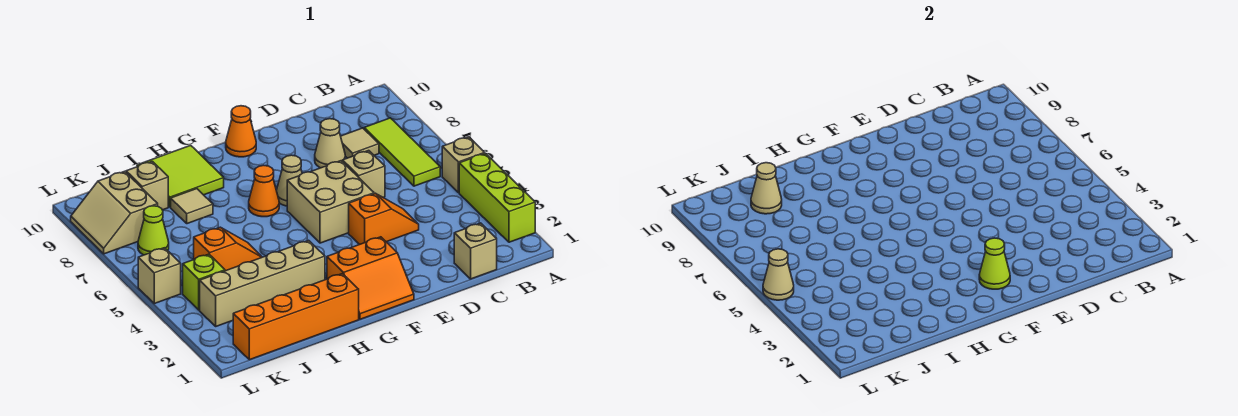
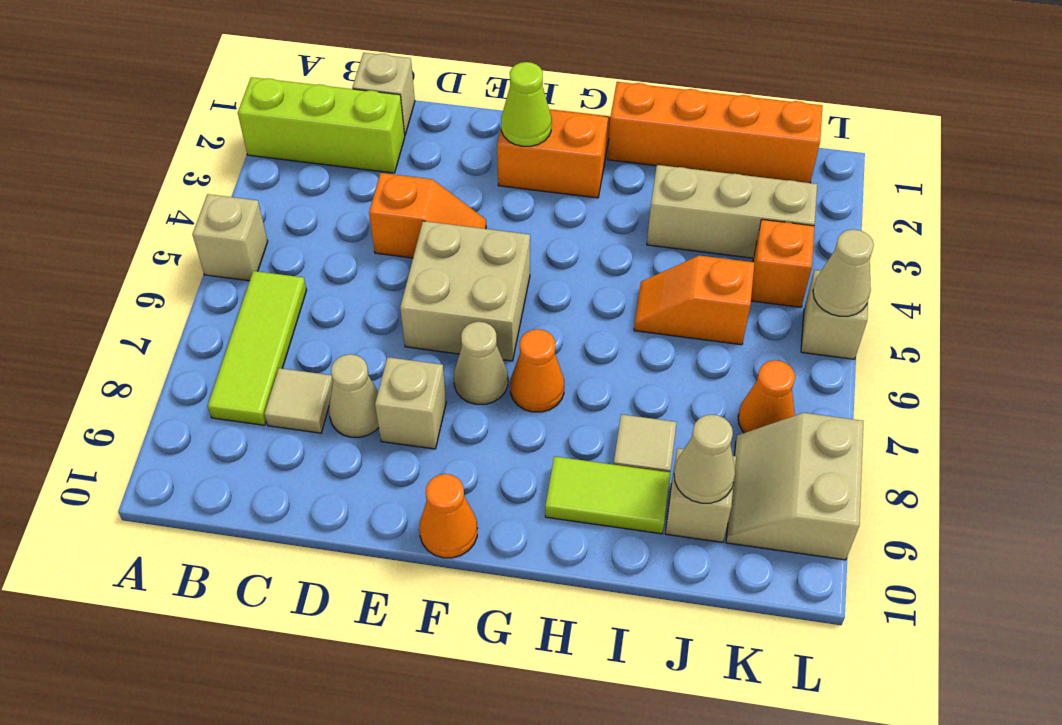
lime brick A2:A4 level 1 -> lime brick A2:C2 level 1
orange slope D4:E4 level 1 top E -> orange slope D4:E4 level 1 top D
tan brick D6 level 1 -> tan brick E8 level 1
tan brick H3:K3 level 1 -> tan brick I3:K3 level 1
lime tile H9:I10 level 1 -> lime tile H9:I9 level 1
lime brick K4 level 1 -> orange brick K4 level 1
lime cone K7 level 1 -> orange cone K7 level 1
tan slope K8:L9 level 1 top K -> tan slope K8:L9 level 1 top L

